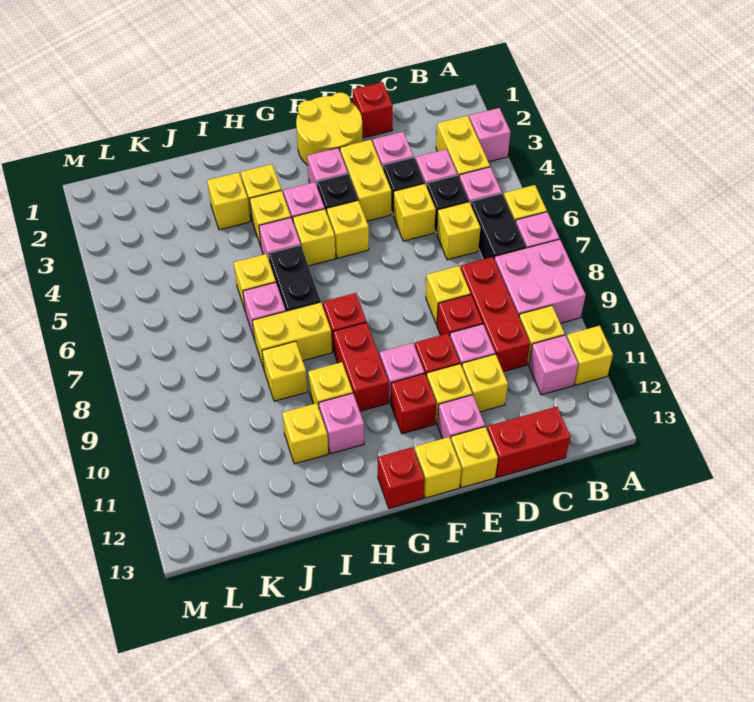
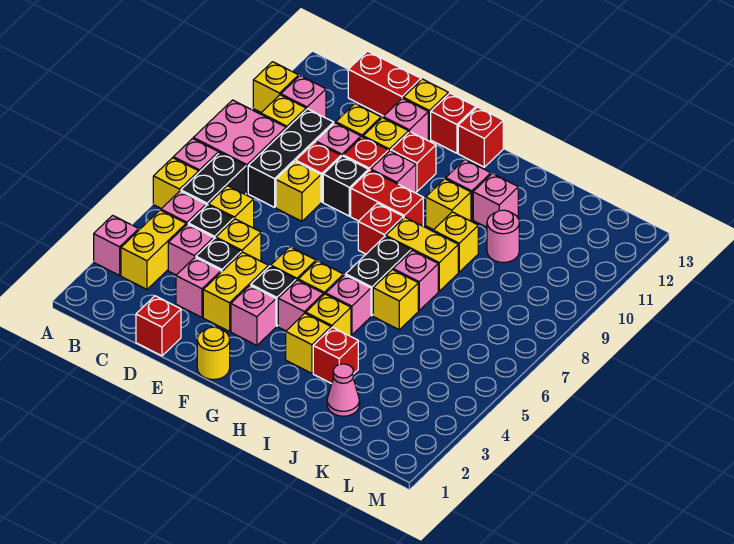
red brick C8:C10 level 1 -> black brick C8:C10 level 1
yellow round brick E1:F2 level 1 -> yellow round brick F1 level 1
none -> black brick E9 level 1
yellow brick F13 level 1 -> red brick F13 level 1
red brick G9:G10 level 1 -> red brick F9:G9 level 1
yellow brick I3 level 1 -> red brick I3 level 1
yellow brick I11 level 1 -> pink brick I11 level 1
none -> pink cone J2 level 1
none -> pink round brick J10 level 1

